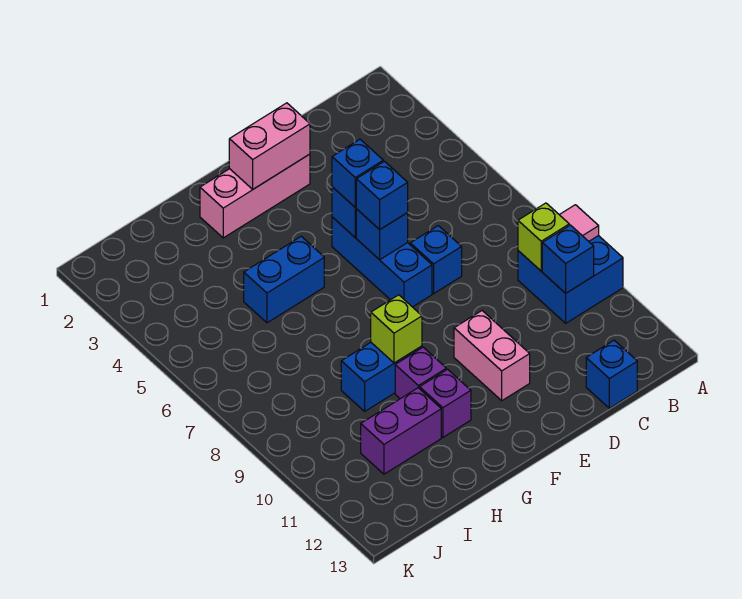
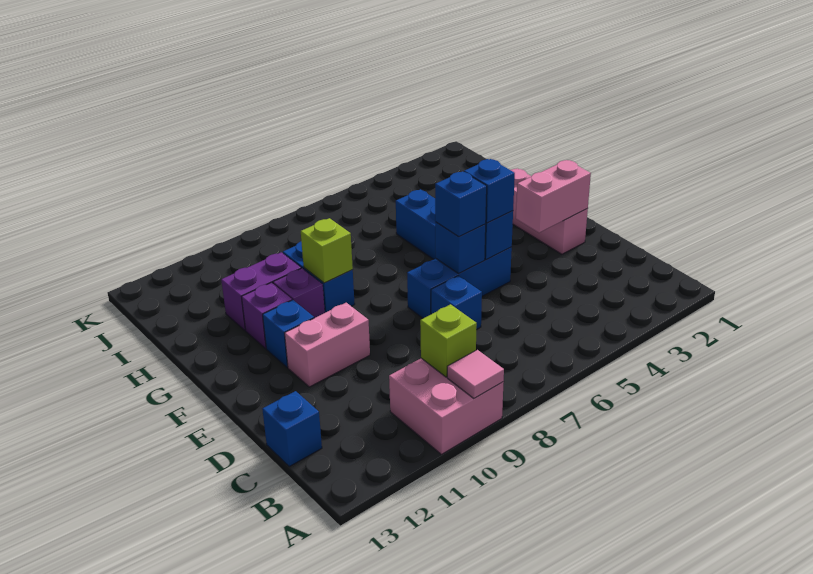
blue brick A9:B10 level 1 -> pink brick A9:B10 level 1
blue brick B10 level 2 -> blue brick F11 level 1
pink brick E2:F2 level 2 -> pink brick E2:E3 level 2
purple brick H11:I11 level 1 -> purple brick H10:H11 level 1

